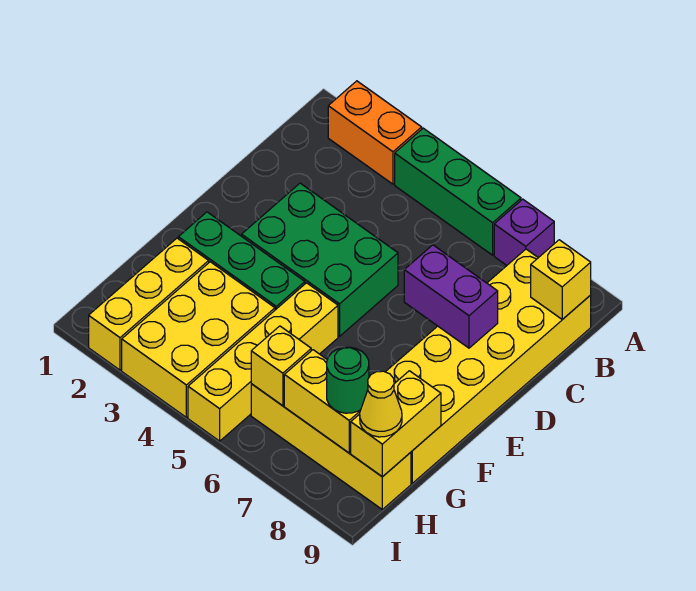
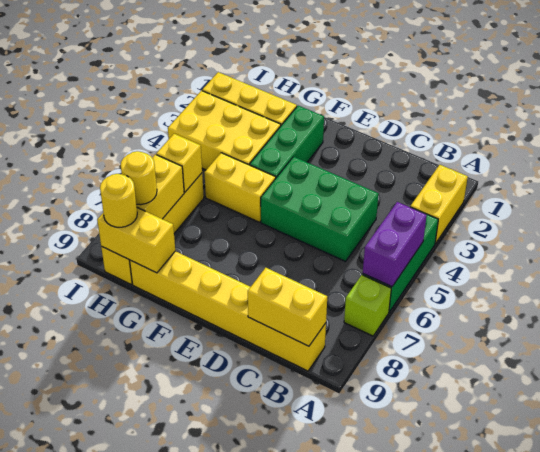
orange brick A2:A3 level 1 -> yellow brick A2:A3 level 1
purple brick A7 level 1 -> lime brick A7 level 1
yellow brick B8:G9 level 1 -> yellow brick B9:G9 level 1
yellow brick B9 level 2 -> yellow brick B9:C9 level 2
green brick D3:E5 level 1 -> green brick C4:E5 level 1
purple brick D7:D8 level 2 -> purple brick A5:A6 level 2
yellow brick F5:I5 level 1 -> yellow brick F5:G5 level 1
green round brick H8 level 3 -> yellow round brick H8 level 3
yellow cone H9 level 3 -> yellow round brick H9 level 3

